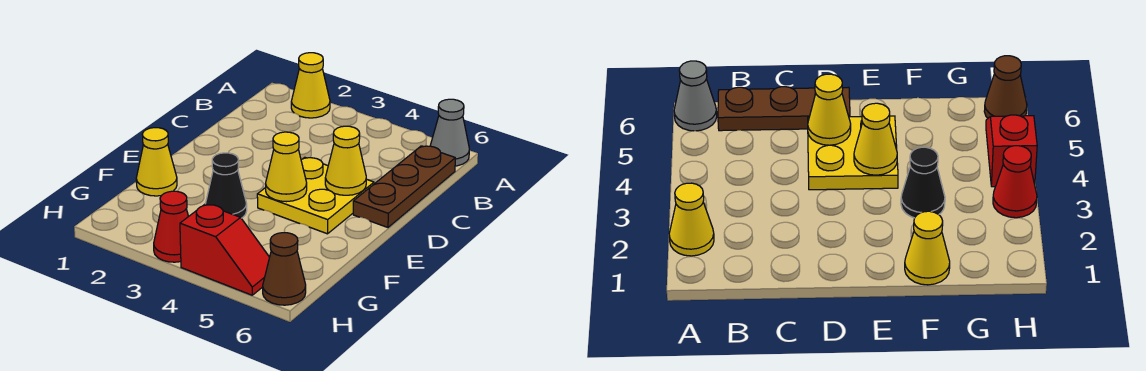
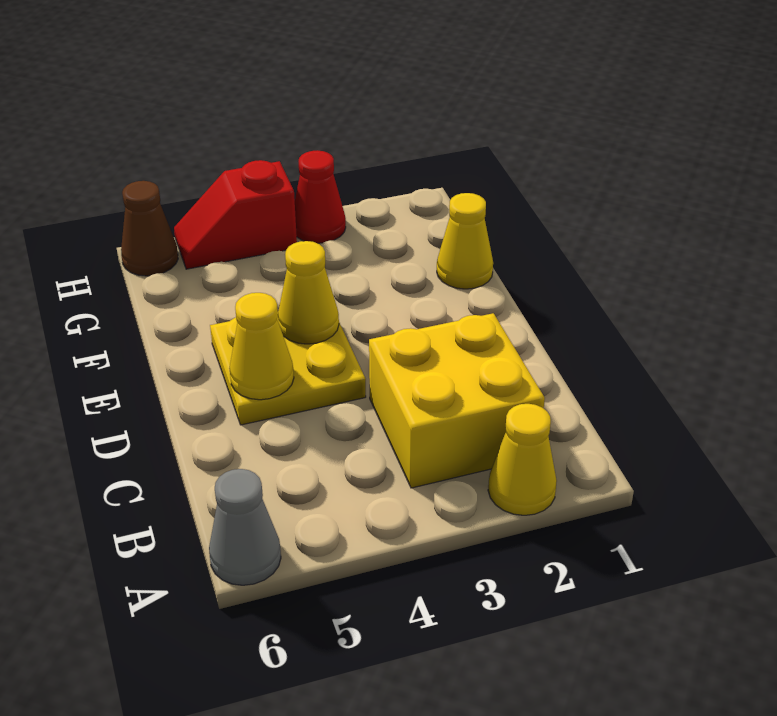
none -> yellow brick B2:C3 level 1
brown plate B6:D6 level 1 -> none
black cone F3 level 1 -> none

